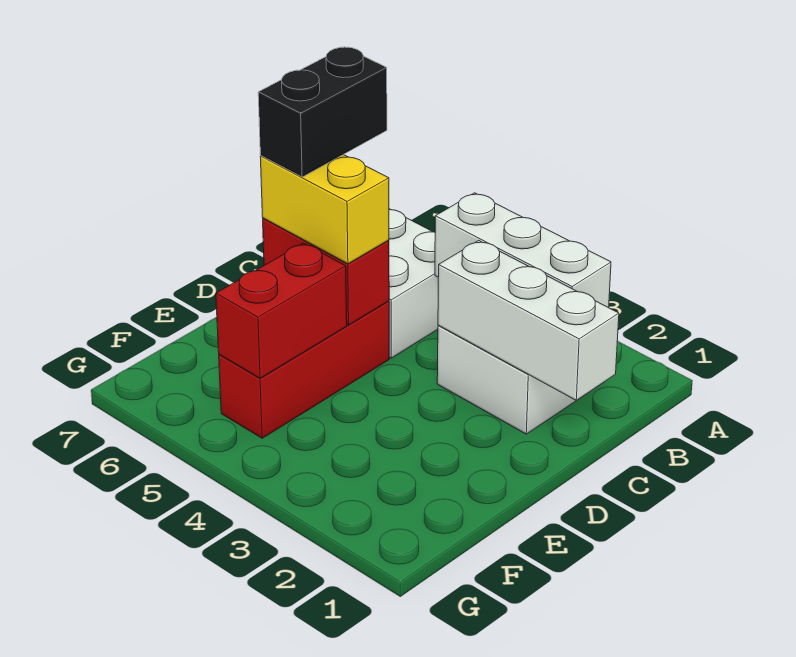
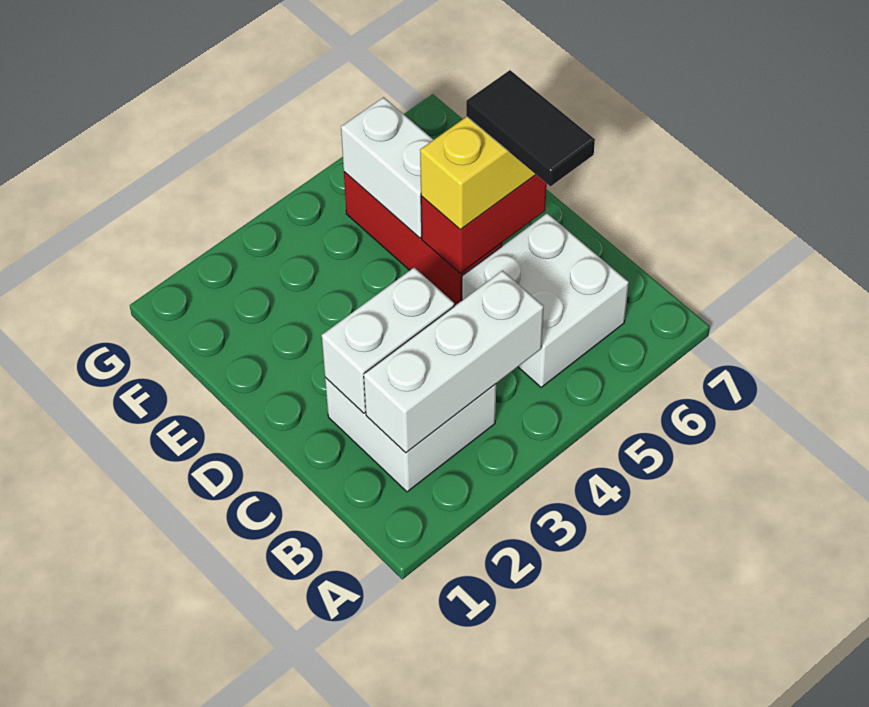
white brick C1:C3 level 2 -> white brick C2:C3 level 2
black brick C6:D6 level 4 -> black tile C6:D6 level 4
red brick E5:F5 level 2 -> white brick E5:F5 level 2

